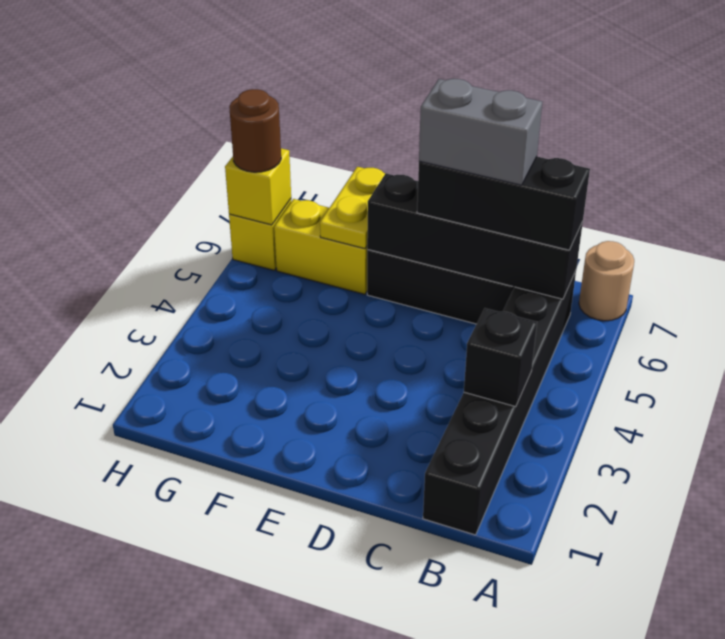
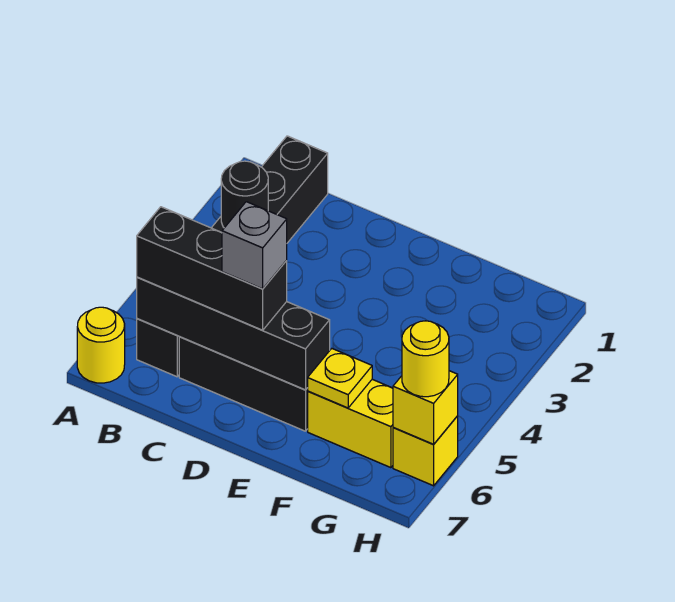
tan round brick A7 level 1 -> yellow round brick A7 level 1
black brick B3 level 2 -> black round brick B3 level 2
grey brick C6:D6 level 4 -> grey brick D6 level 4
yellow plate F6:F7 level 2 -> yellow plate F6 level 2
brown round brick H6 level 3 -> yellow round brick H6 level 3

